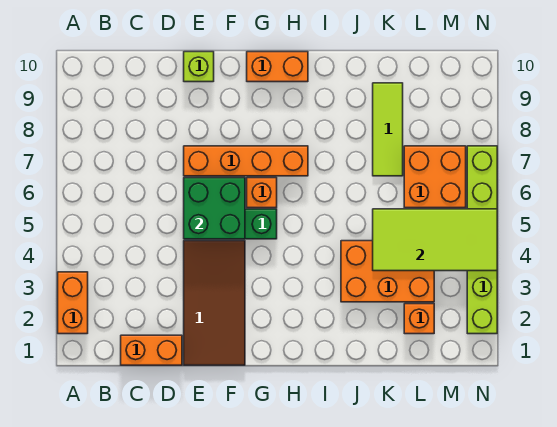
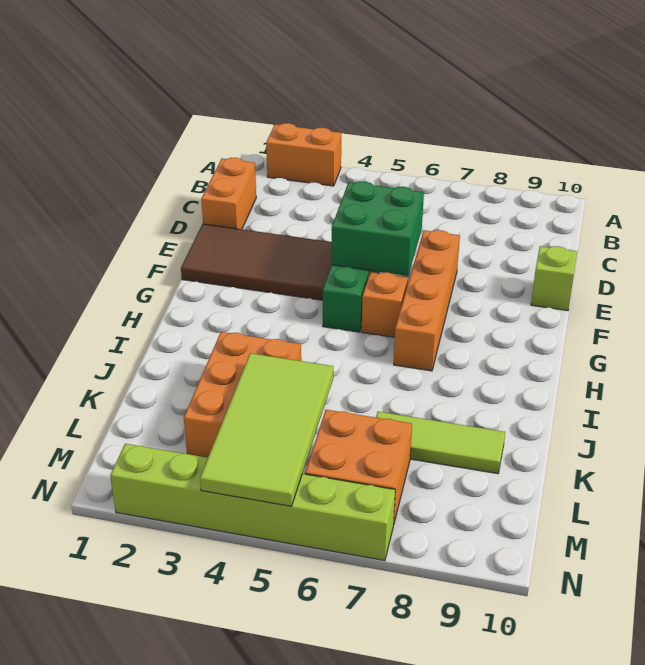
orange brick G10:H10 level 1 -> none
orange brick L2 level 1 -> none

